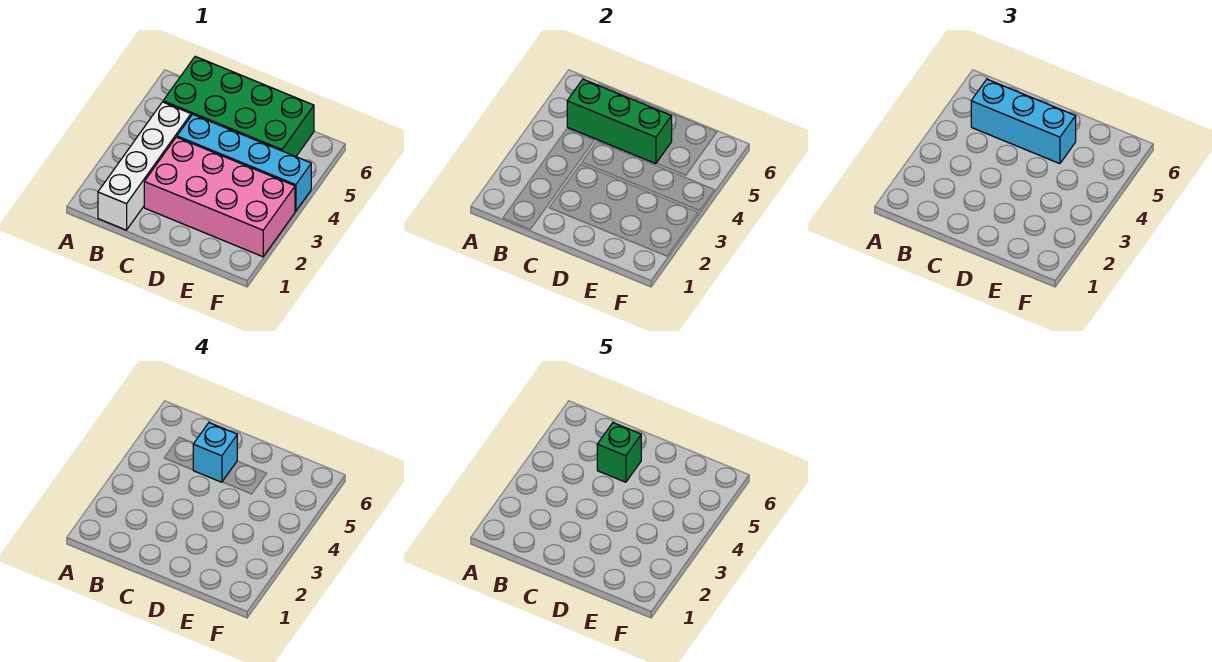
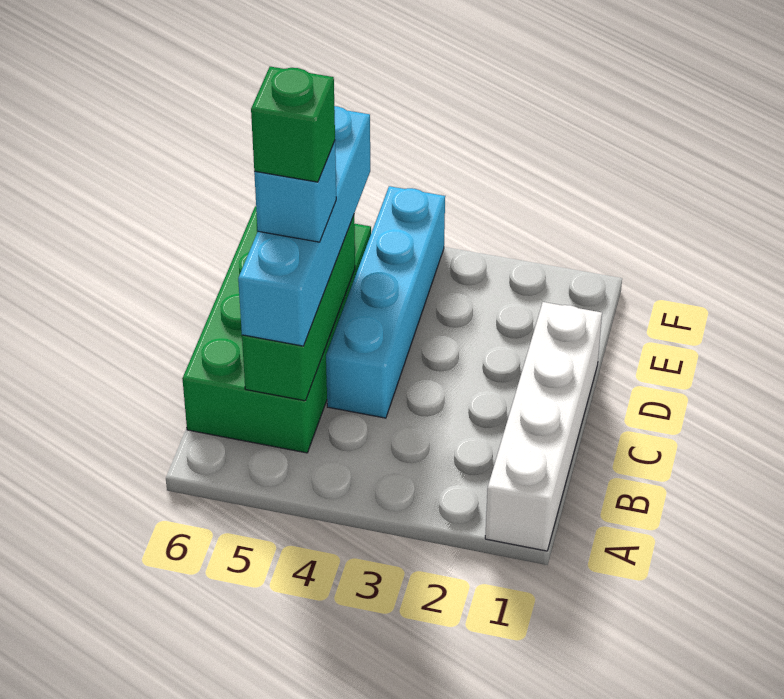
white brick B1:B4 level 1 -> white brick A1:D1 level 1
cyan brick B5:D5 level 3 -> cyan brick B5:E5 level 3
pink brick C2:F3 level 1 -> none

